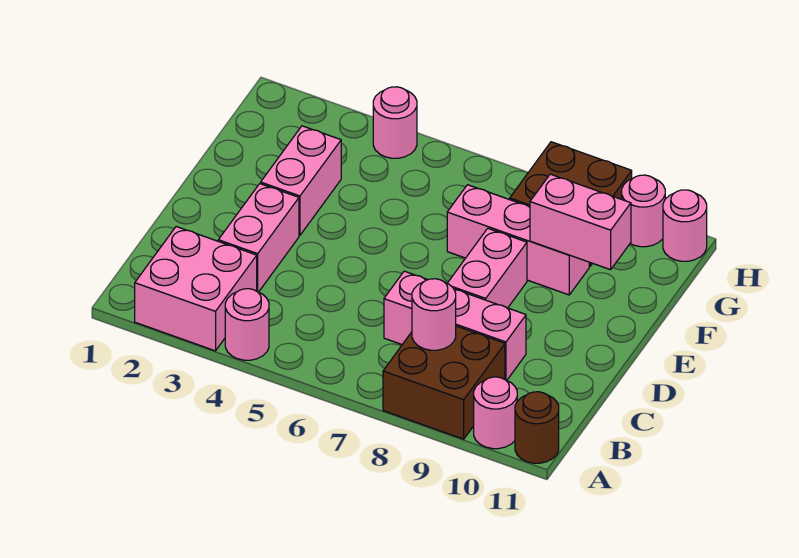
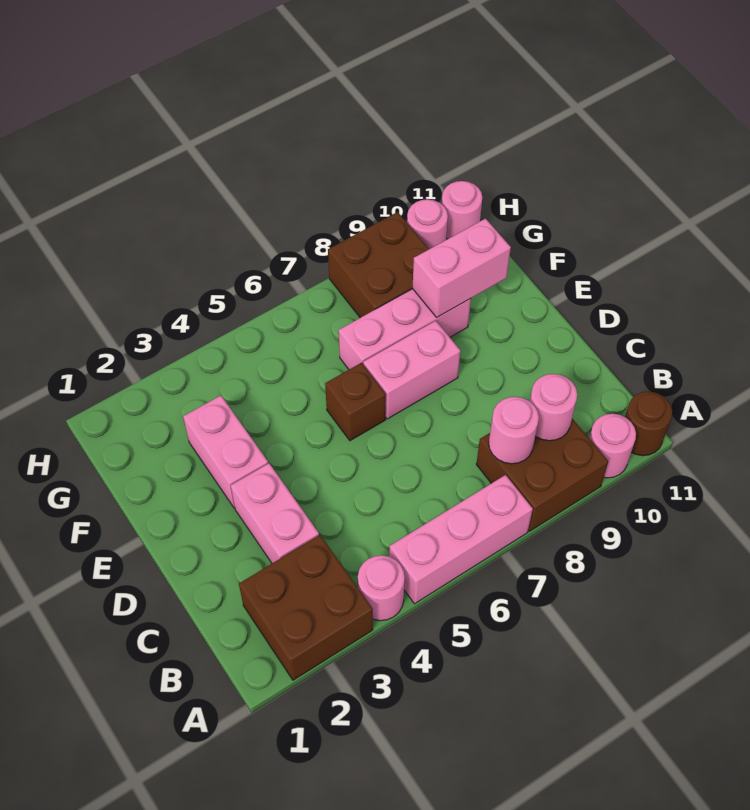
pink brick A2:B3 level 1 -> brown brick A2:B3 level 1
pink brick C7:C9 level 1 -> pink brick A5:A7 level 1
pink brick D8:E8 level 1 -> pink brick E7:E8 level 1
none -> brown brick E6 level 1
pink round brick H4 level 1 -> pink round brick B9 level 2

